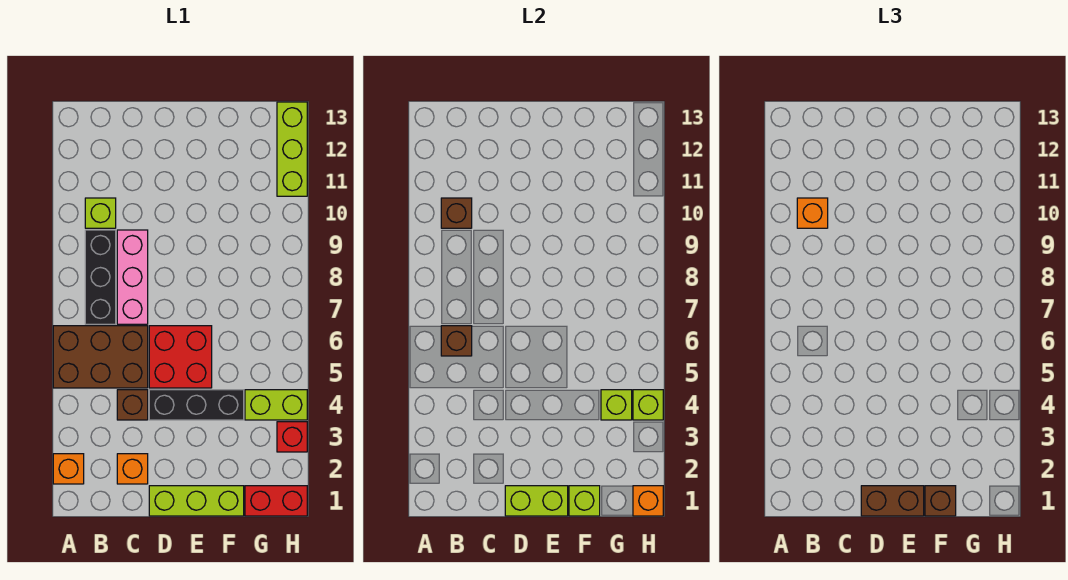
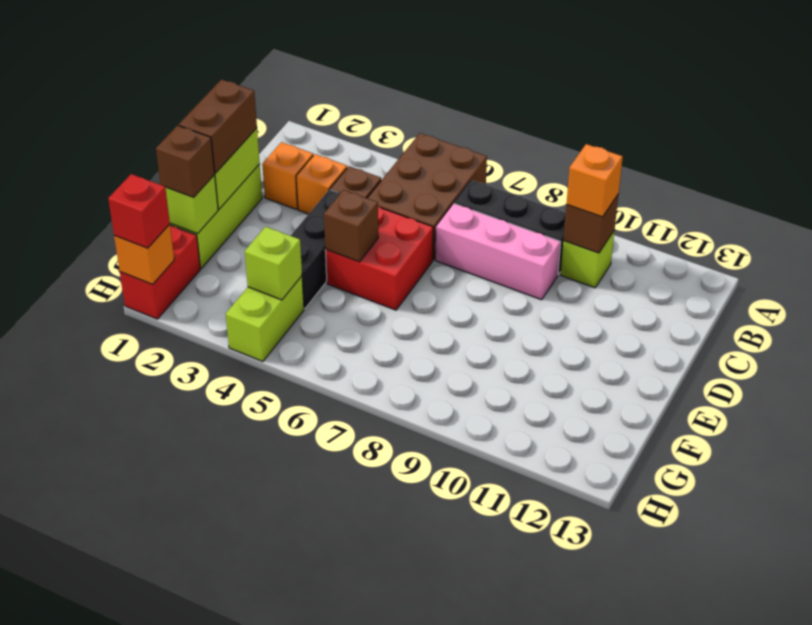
orange brick A2 level 1 -> orange brick C3 level 1
brown brick B6 level 2 -> brown brick E5 level 2
red brick H3 level 1 -> red brick H1 level 3
lime brick H4 level 2 -> none
lime brick H11:H13 level 1 -> none

